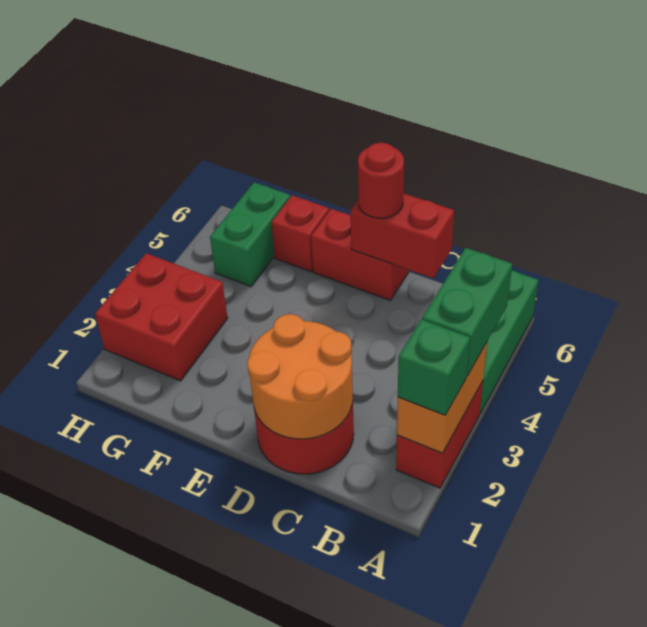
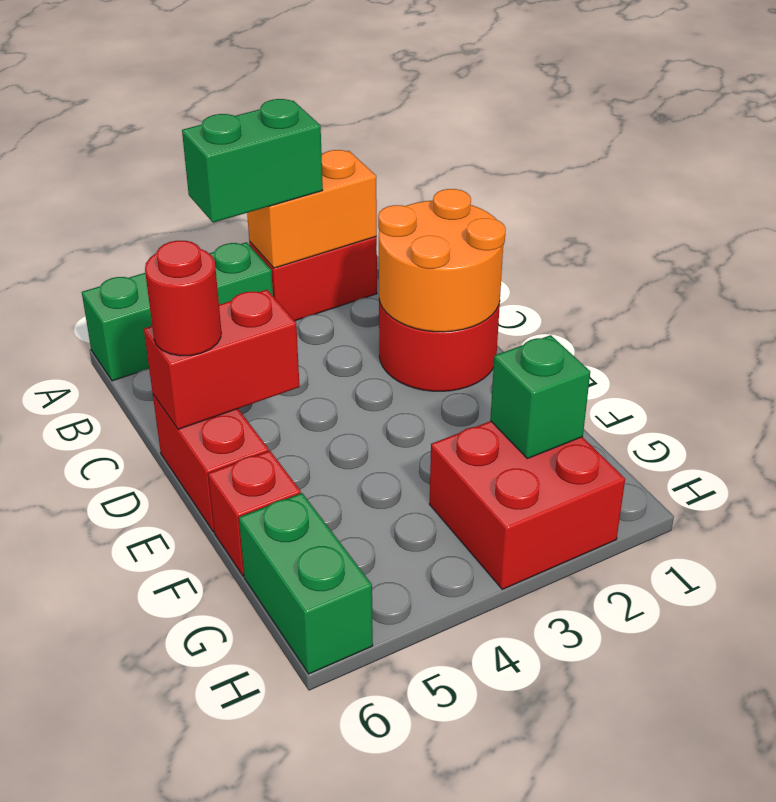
green brick A2 level 3 -> green brick G2 level 2
red brick C6:D6 level 2 -> red brick D5:D6 level 2
green brick G5:G6 level 1 -> green brick G6:H6 level 1

